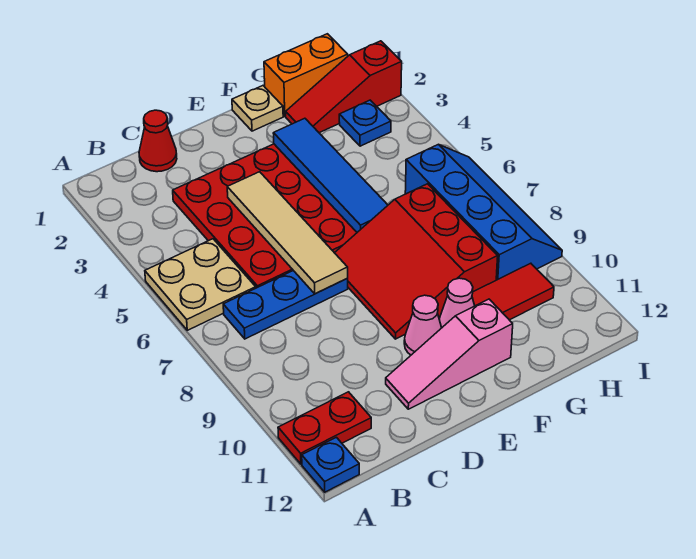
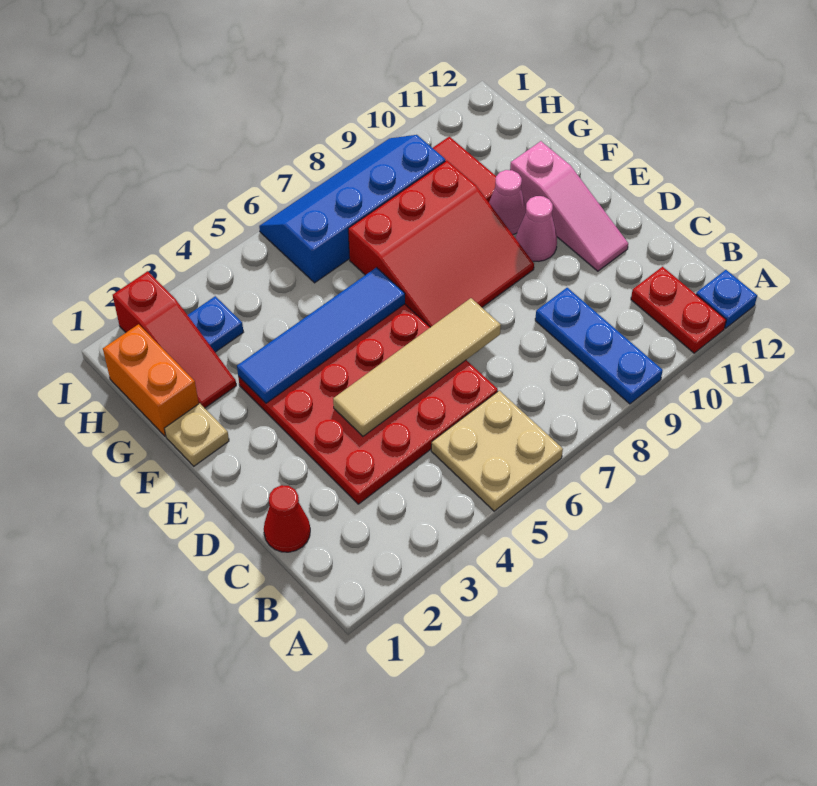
blue plate B7:D7 level 1 -> blue plate A9:C9 level 1

